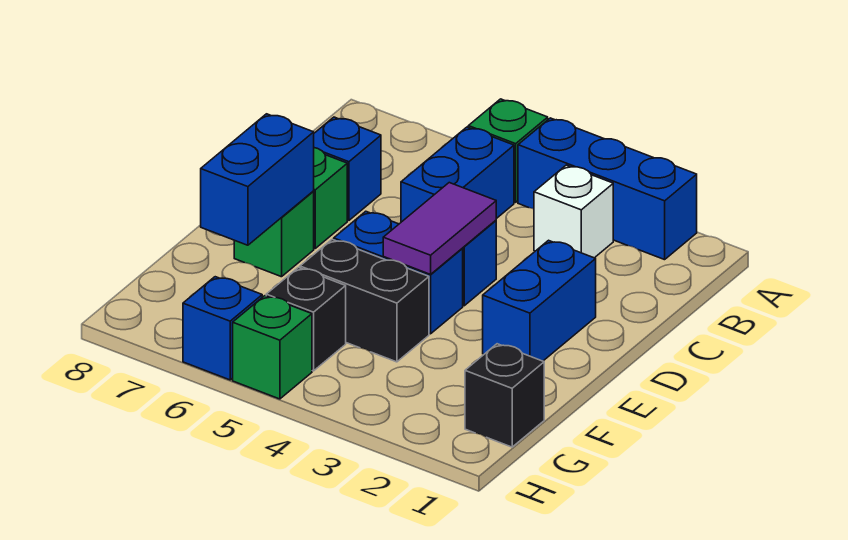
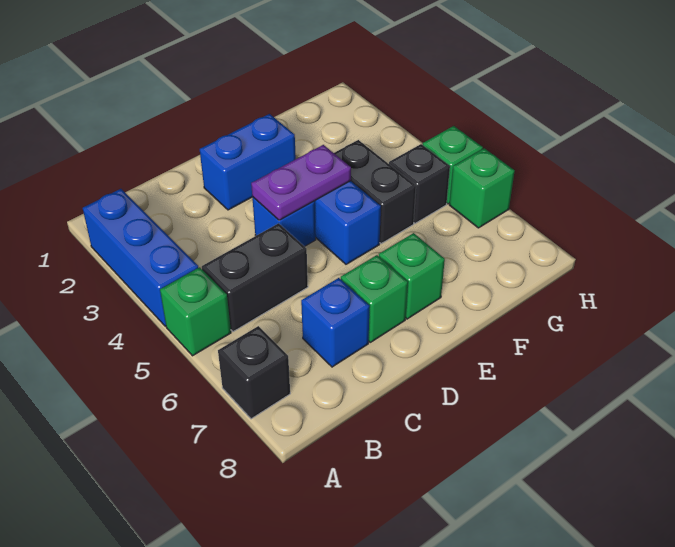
white brick B3 level 1 -> none
blue brick B5:C5 level 1 -> black brick B5:C5 level 1
purple tile D4:E4 level 2 -> purple plate D4:E4 level 2
blue brick E7:F7 level 2 -> none
black brick G1 level 1 -> black brick A7 level 1
blue brick H6 level 1 -> green brick H6 level 1

